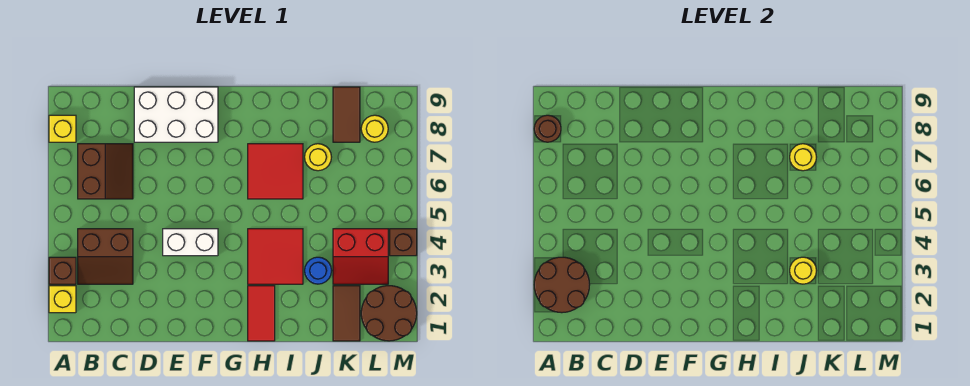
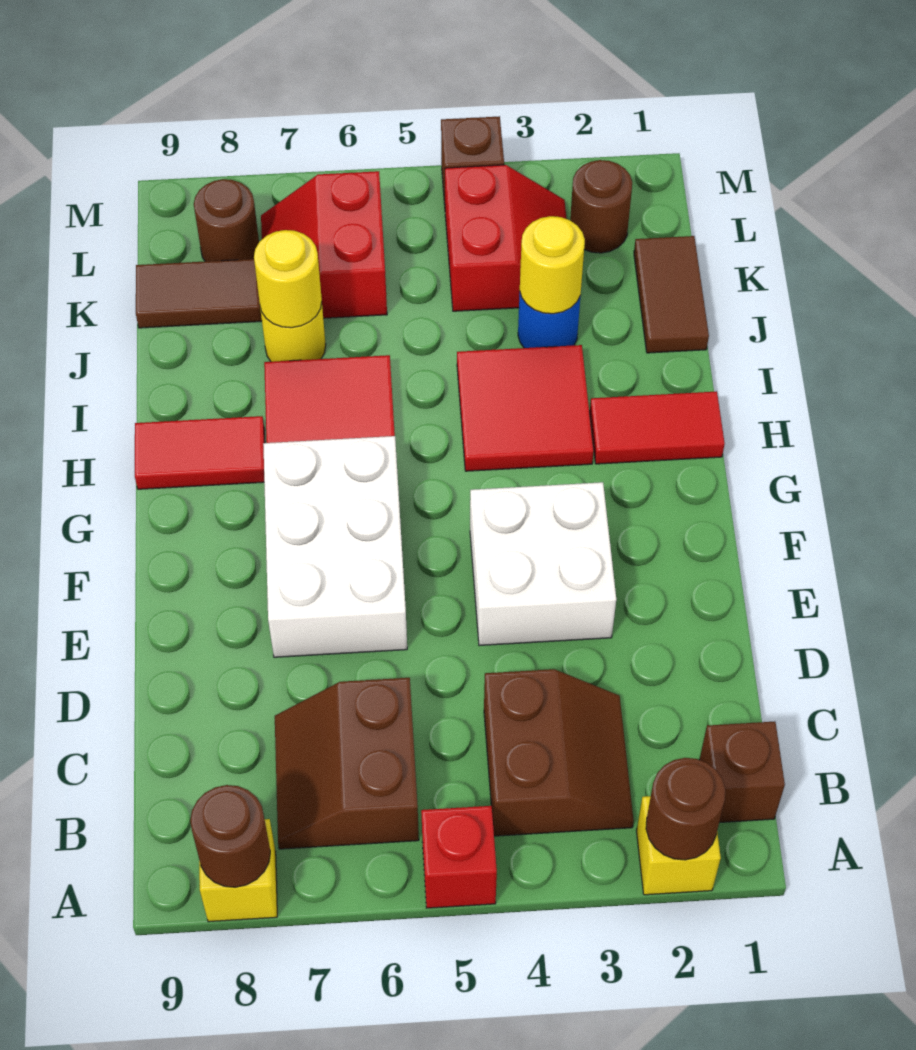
brown round brick A2:B3 level 2 -> brown round brick A2 level 2
brown brick A3 level 1 -> brown brick B1 level 1
none -> red brick A5 level 1
brown slope B6:C7 level 1 top B -> brown slope B6:C7 level 1 top 6
white brick D8:F9 level 1 -> white brick E6:G7 level 1
white brick E4:F4 level 1 -> white brick E3:F4 level 1
none -> red tile H8:H9 level 1
brown tile K1:K2 level 1 -> brown tile J1:K1 level 1
none -> red slope K6:L7 level 1 top 6
brown round brick L1:M2 level 1 -> brown round brick L2 level 1
yellow round brick L8 level 1 -> brown round brick L8 level 1

